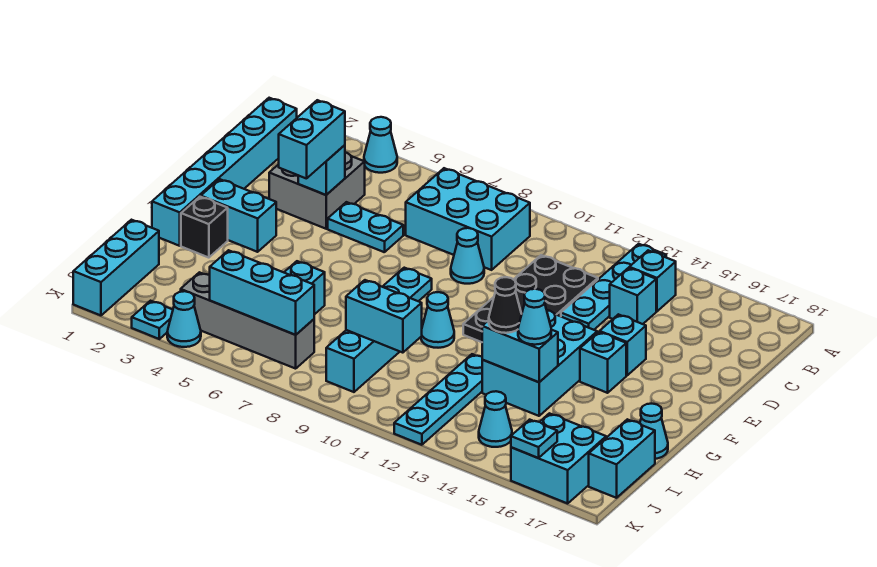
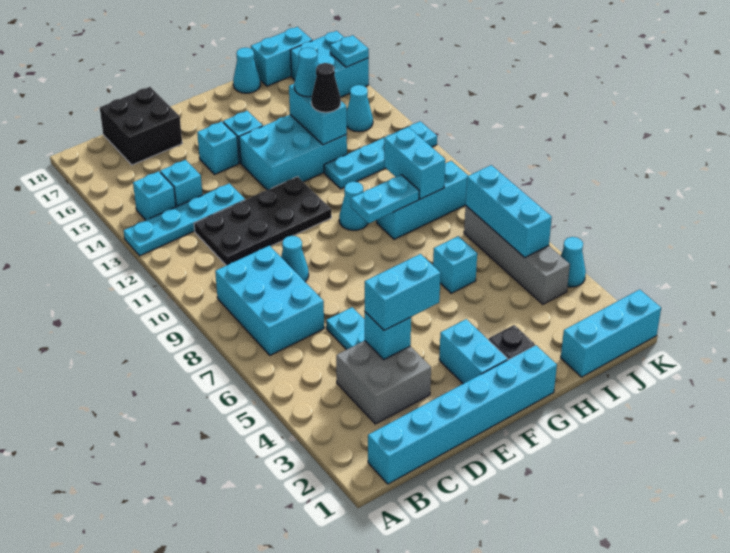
cyan cone A4 level 1 -> none
none -> black brick C17:D18 level 1
cyan plate K3 level 1 -> none

